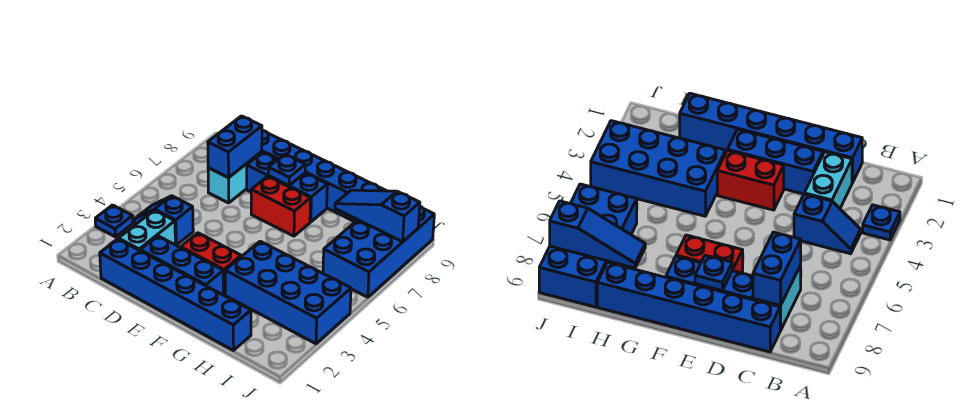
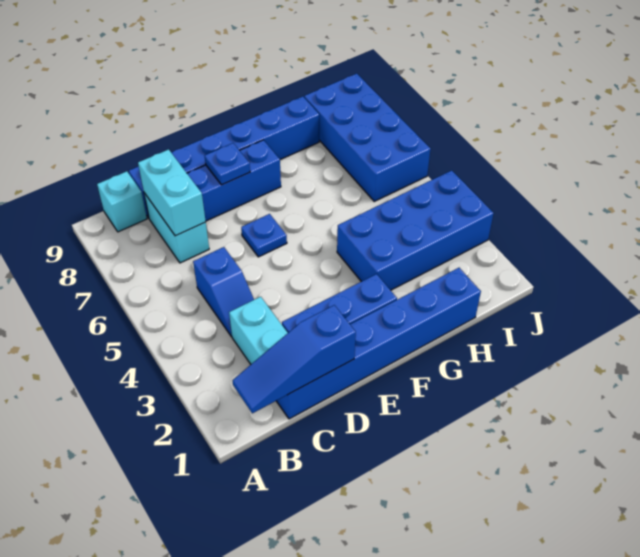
blue plate A3 level 1 -> blue plate E6 level 1
blue slope B4:C4 level 1 top C -> blue slope C4:C5 level 1 top 5
none -> cyan brick B9 level 1
blue brick C7:C8 level 2 -> cyan brick C7:C8 level 2
red brick E3:F3 level 1 -> none
red brick E7:F7 level 1 -> none
blue slope H8:J8 level 2 top J -> blue slope B1:D1 level 2 top D

